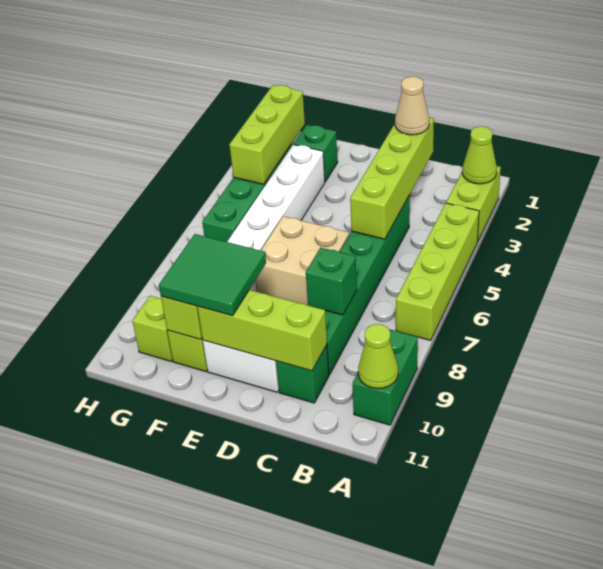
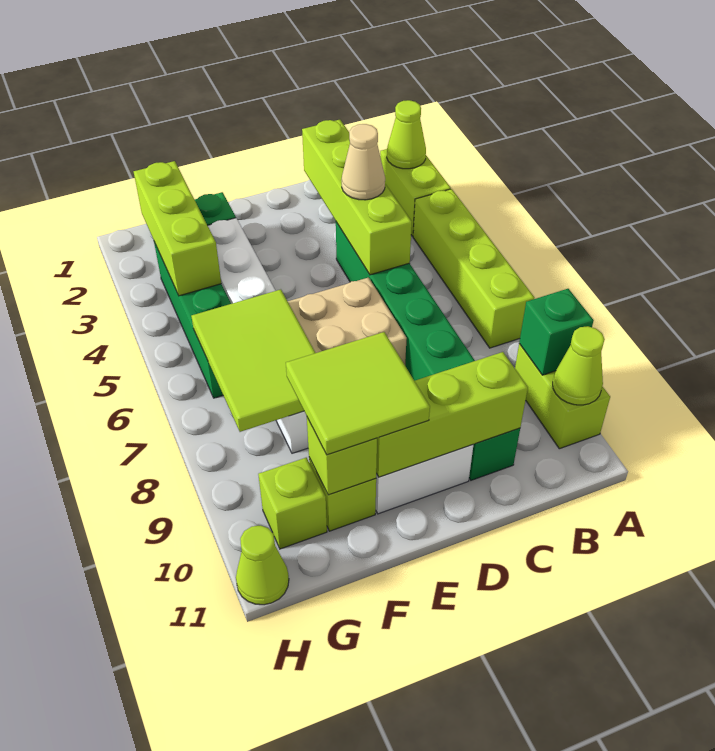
green brick A9:A10 level 1 -> lime brick A9:A10 level 1
tan cone C2 level 3 -> tan cone C4 level 3
green brick C8 level 2 -> green brick A9 level 2
green tile E9:F10 level 3 -> lime tile E9:F10 level 3
none -> lime tile F6:G8 level 2
none -> lime cone H11 level 1

